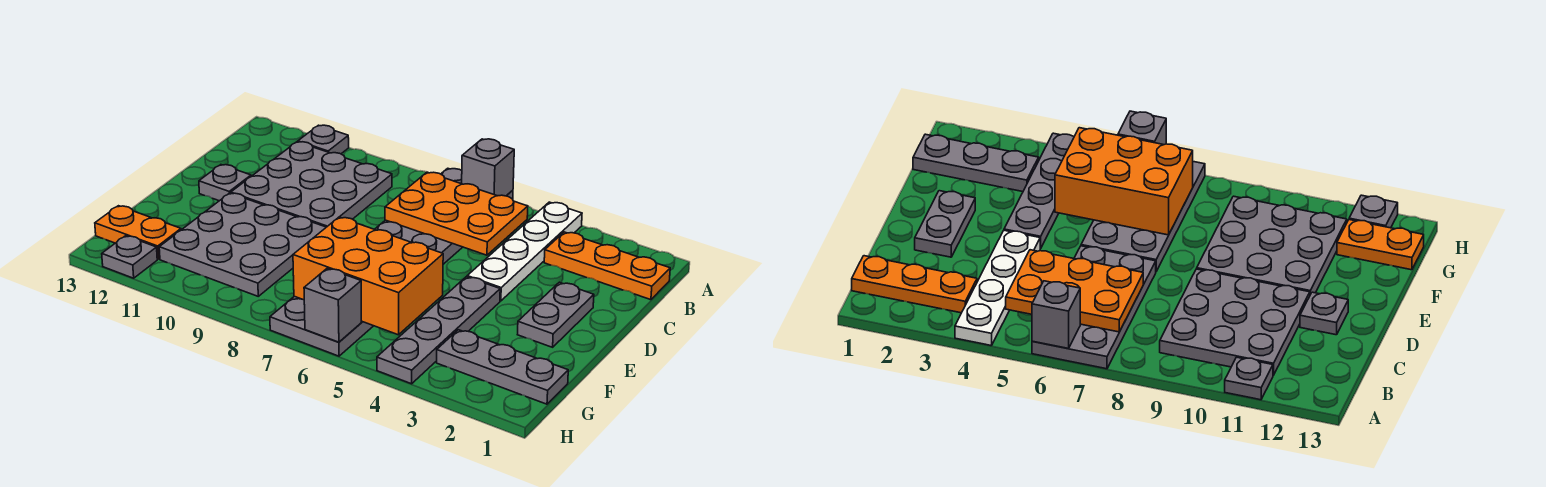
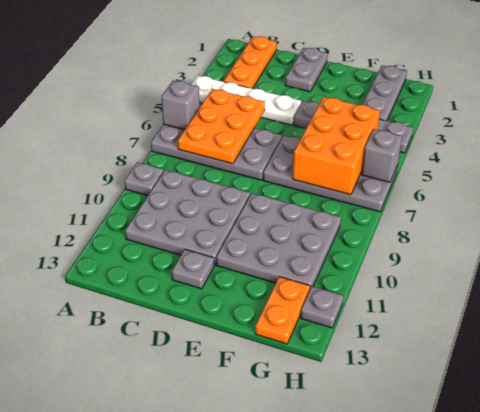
grey plate A11 level 1 -> grey plate A9 level 1
grey plate D2:E2 level 1 -> grey plate D1:D2 level 1

